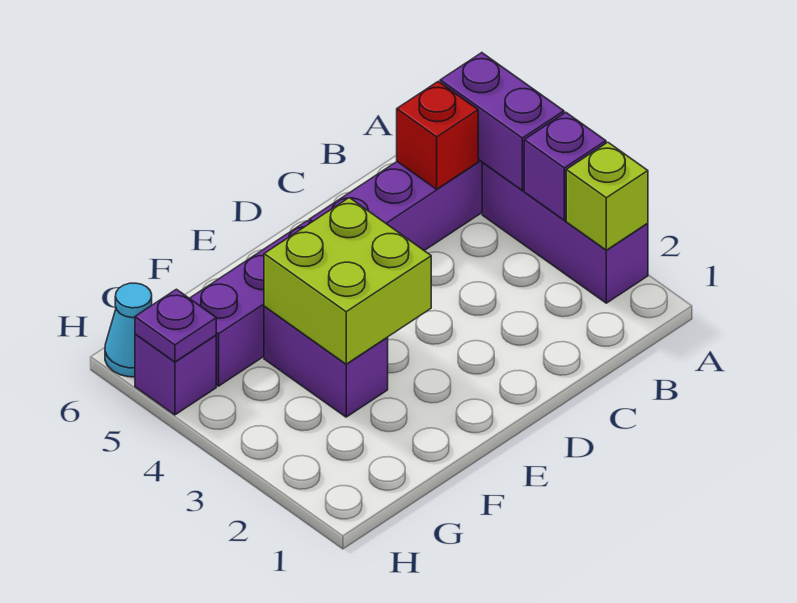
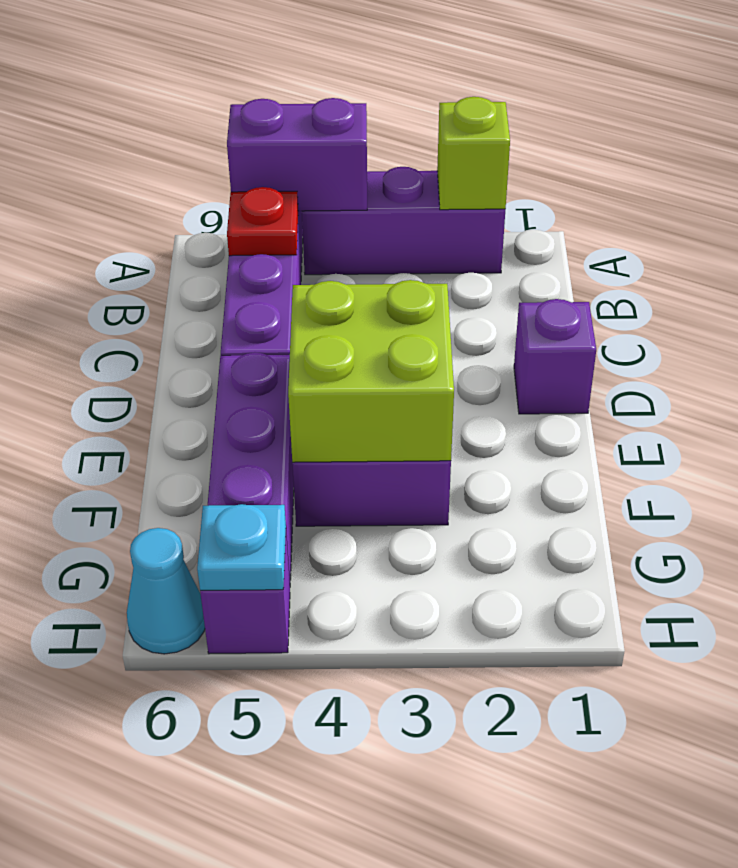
purple brick A3 level 2 -> purple brick D1 level 1
red brick B5 level 2 -> red plate B5 level 2
purple plate H5 level 2 -> cyan plate H5 level 2

